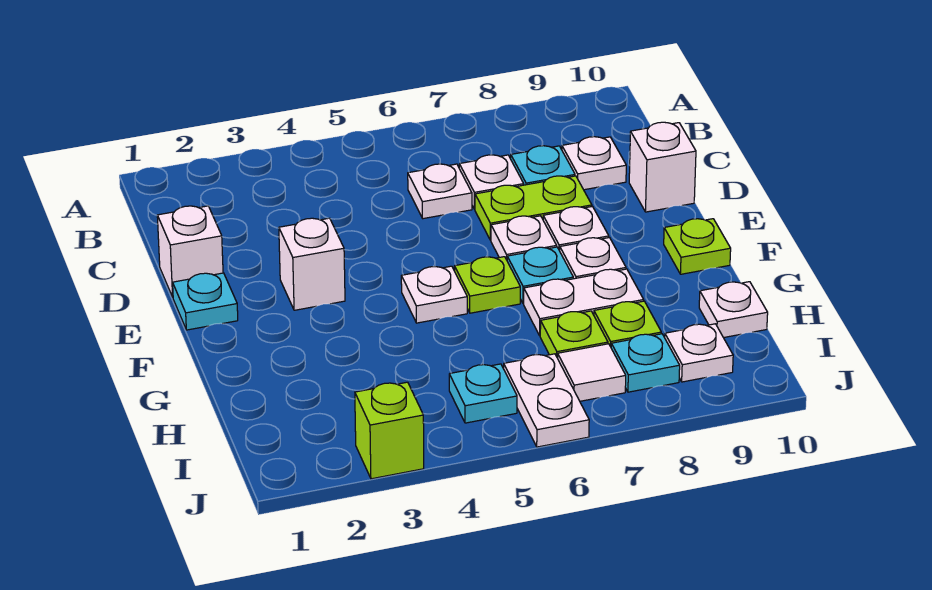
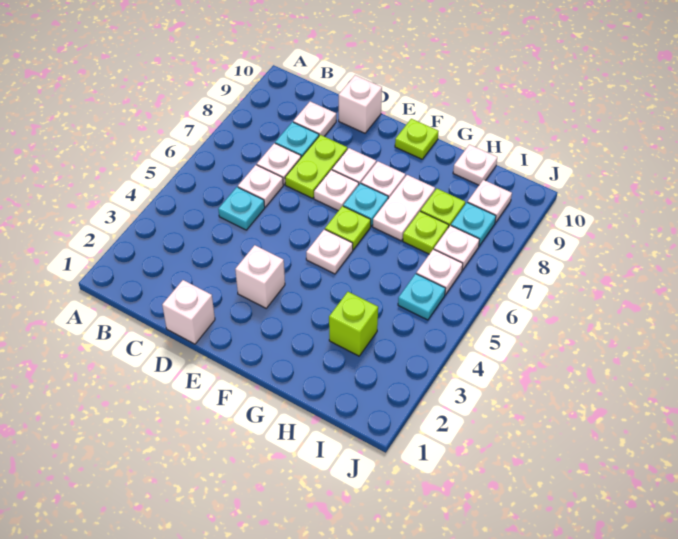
cyan plate E1 level 1 -> cyan plate C5 level 1
white plate I6:J6 level 1 -> white plate I6 level 1
white tile I7 level 1 -> white plate I7 level 1
lime brick J3 level 1 -> lime brick H3 level 1

